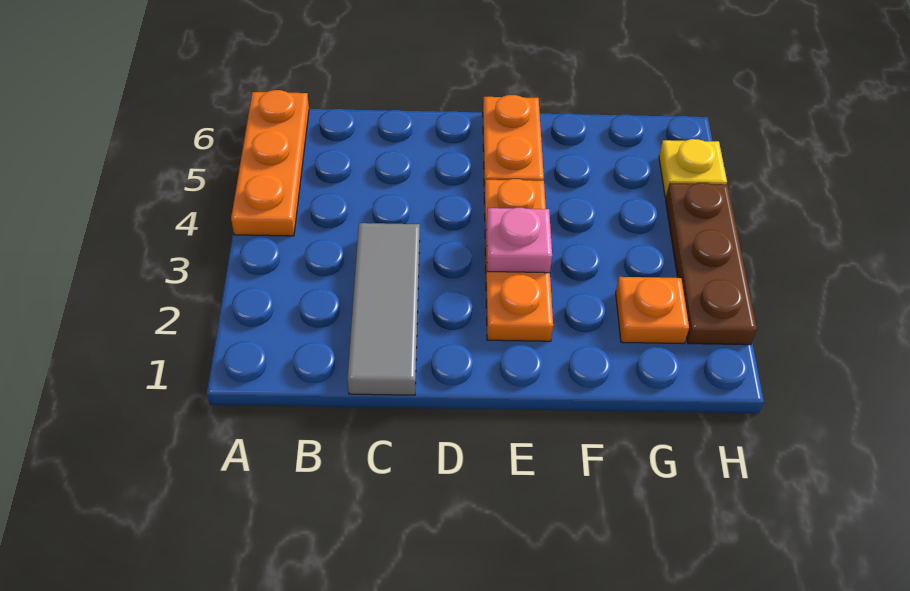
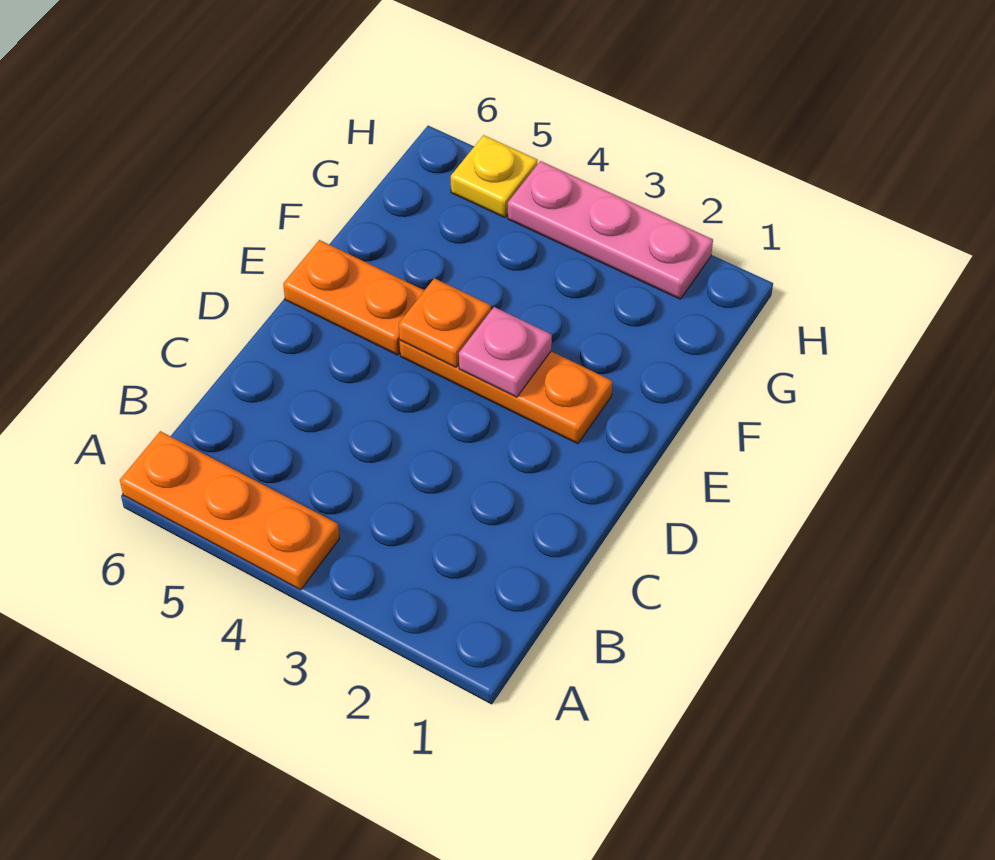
grey tile C1:C3 level 1 -> none
orange plate G2 level 1 -> orange plate E4 level 2
brown plate H2:H4 level 1 -> pink plate H2:H4 level 1

